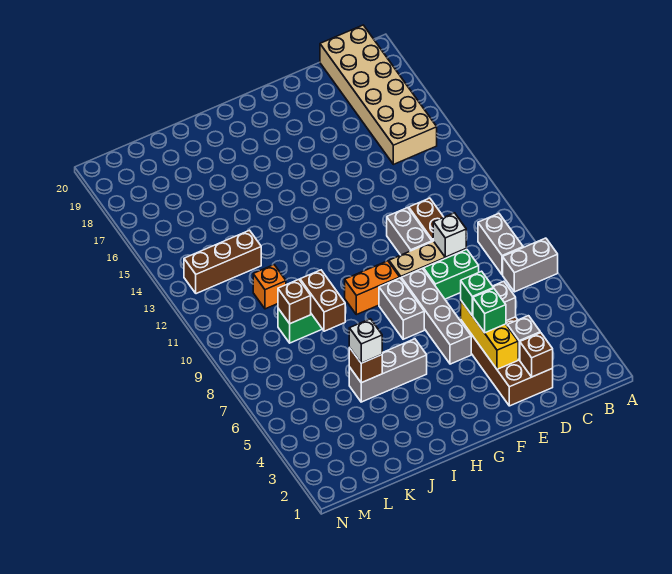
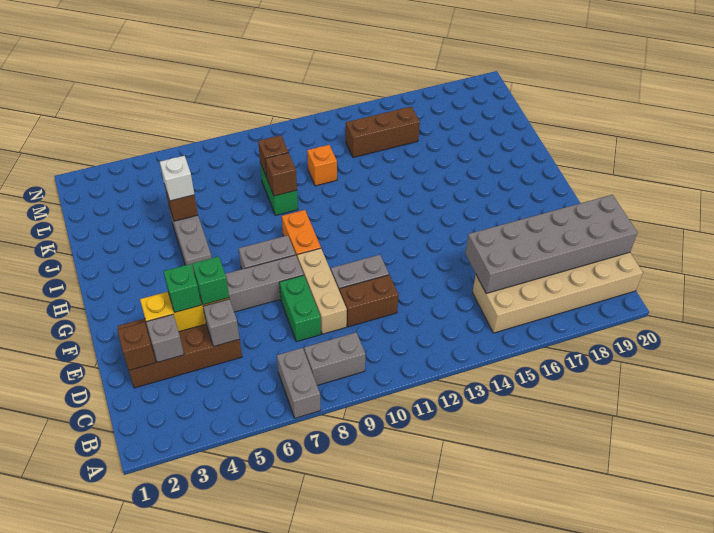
none -> grey brick C15:D20 level 2
white brick D9 level 2 -> none
brown brick J8:J9 level 2 -> brown brick J9 level 2
brown brick K13:M13 level 1 -> brown brick L13:L15 level 1

